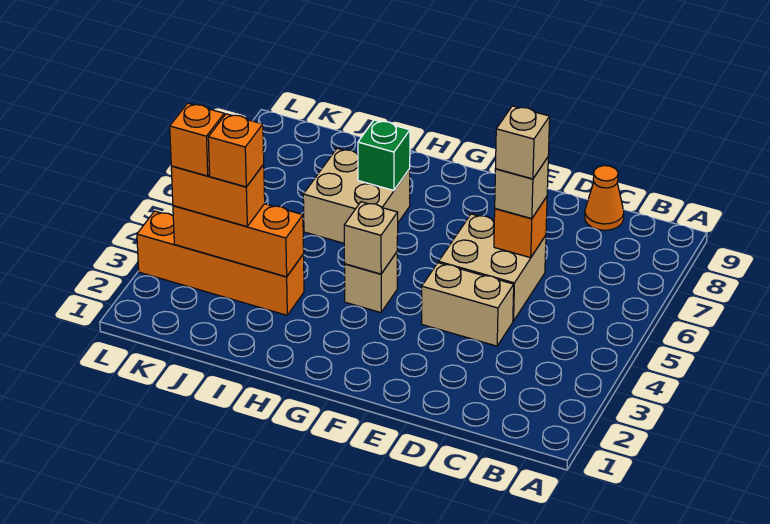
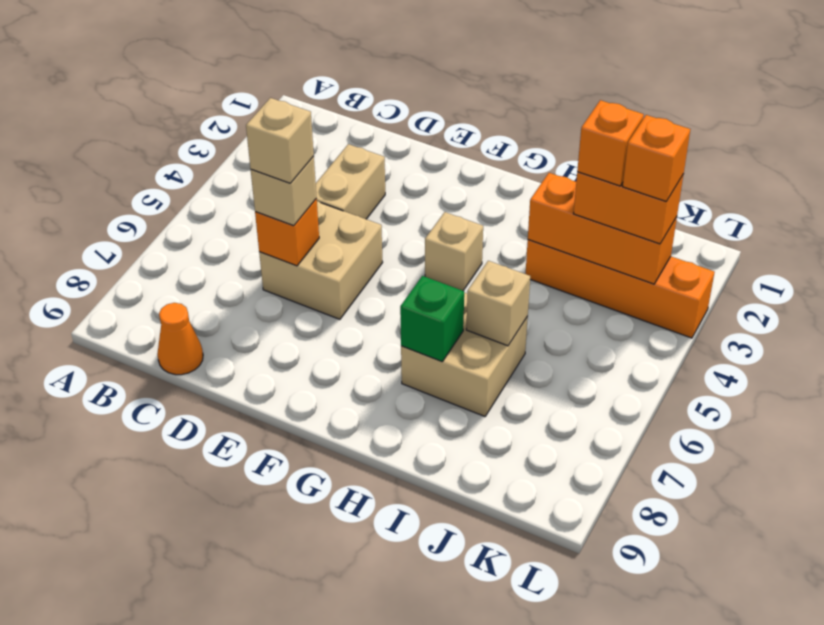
tan brick D4:E4 level 1 -> tan brick D3:D4 level 1
tan brick G4 level 2 -> tan brick I6 level 2

